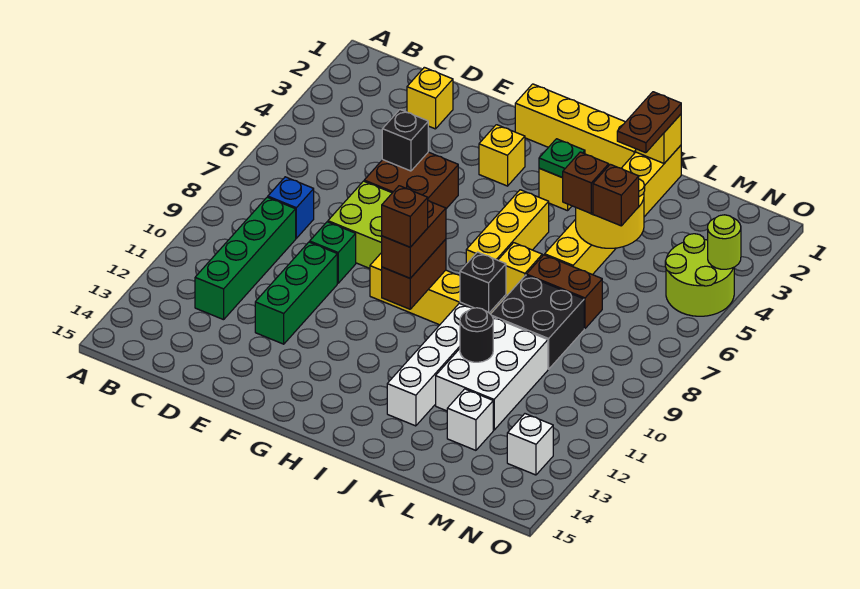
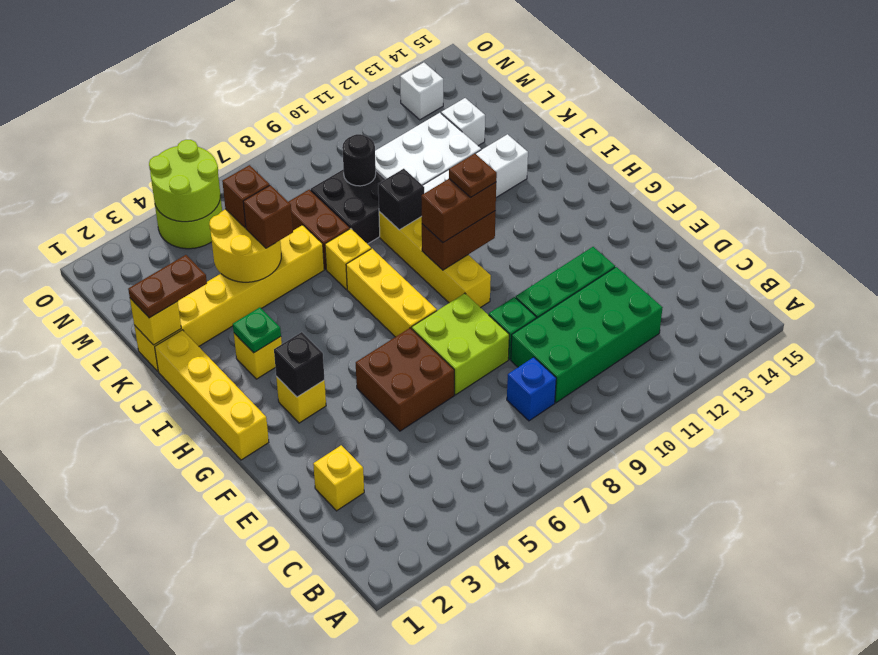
green brick C9:C12 level 1 -> green brick C9:D12 level 1
black brick E5 level 2 -> black brick G3 level 2
brown brick H10 level 4 -> brown plate H10 level 4
yellow brick I5:I7 level 1 -> yellow brick G7:I7 level 1
black round brick K11 level 2 -> black round brick L9 level 2
lime round brick O4 level 2 -> lime round brick N4:O5 level 2

